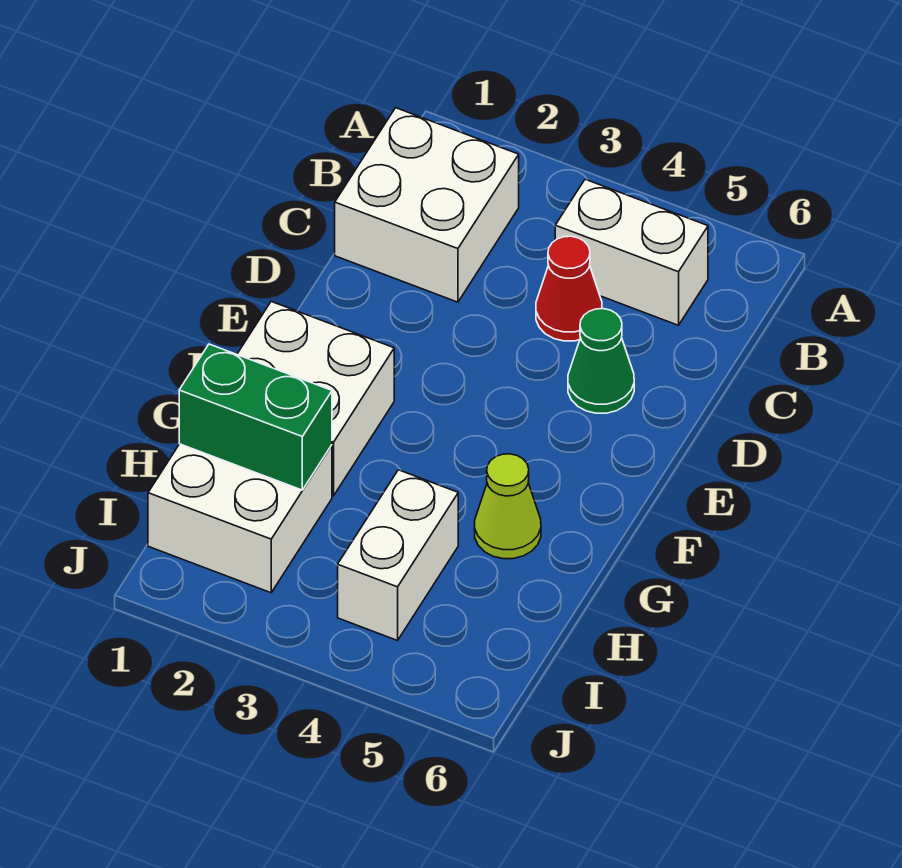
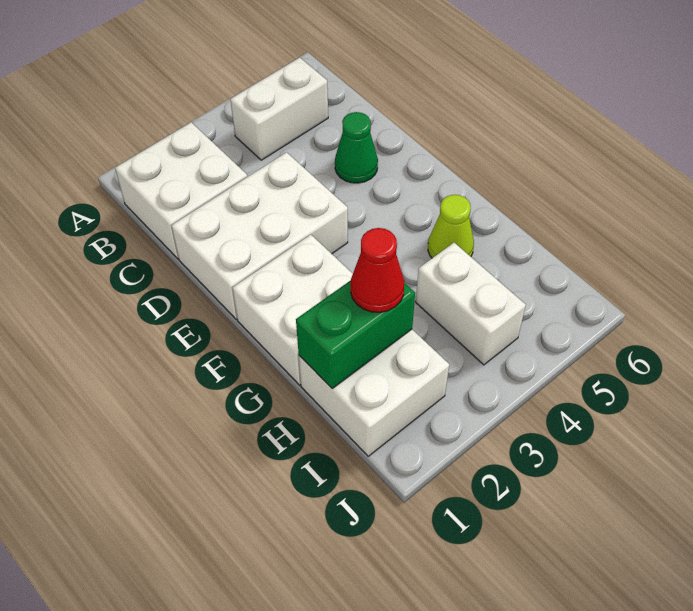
red cone C4 level 1 -> red cone H2 level 3
none -> white brick D1:E3 level 1

